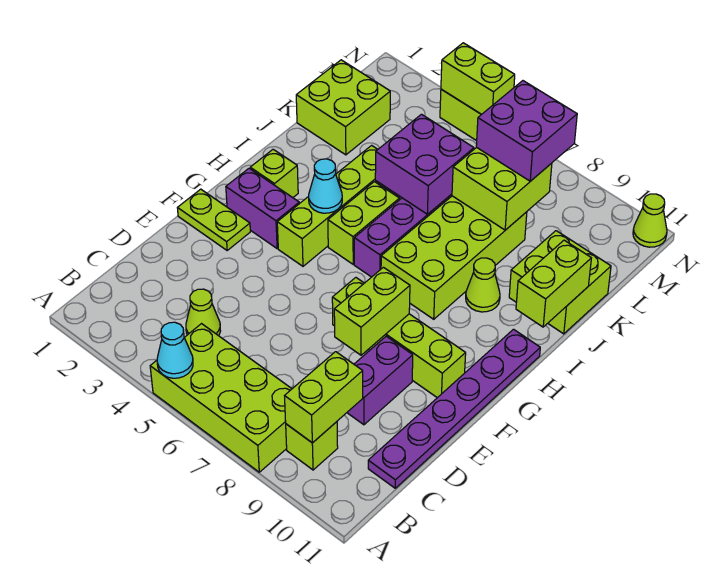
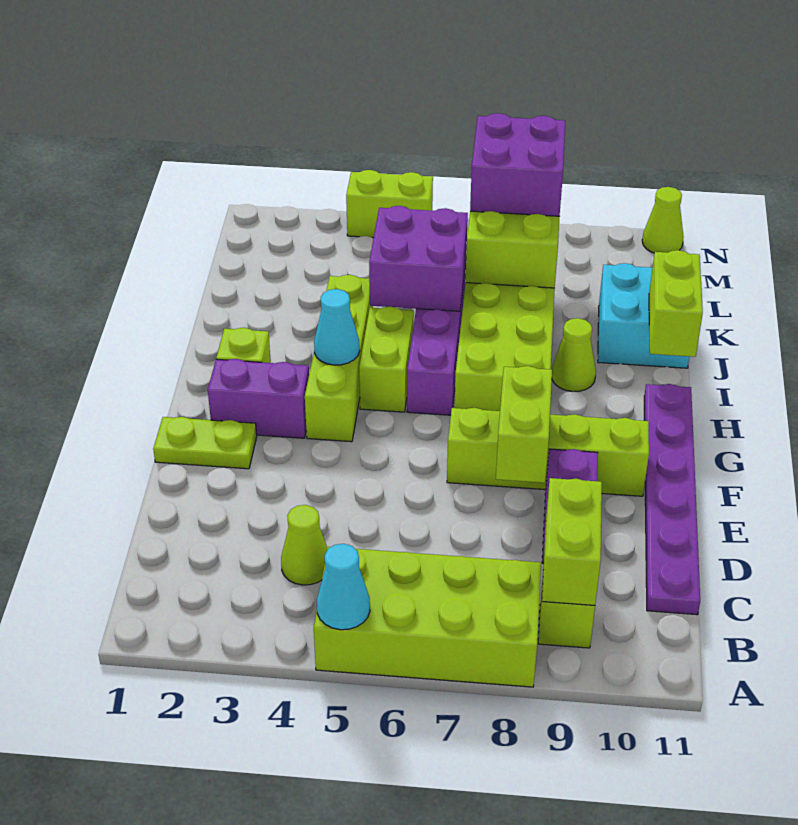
lime brick J10:K11 level 1 -> cyan brick J10:K11 level 1
lime brick K1:L2 level 1 -> none
lime brick N4:N5 level 2 -> none

